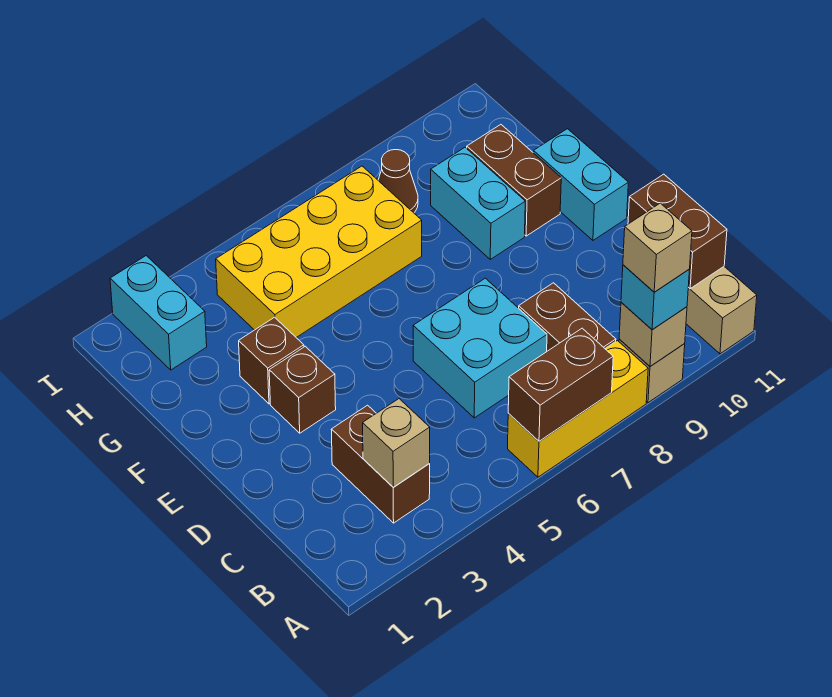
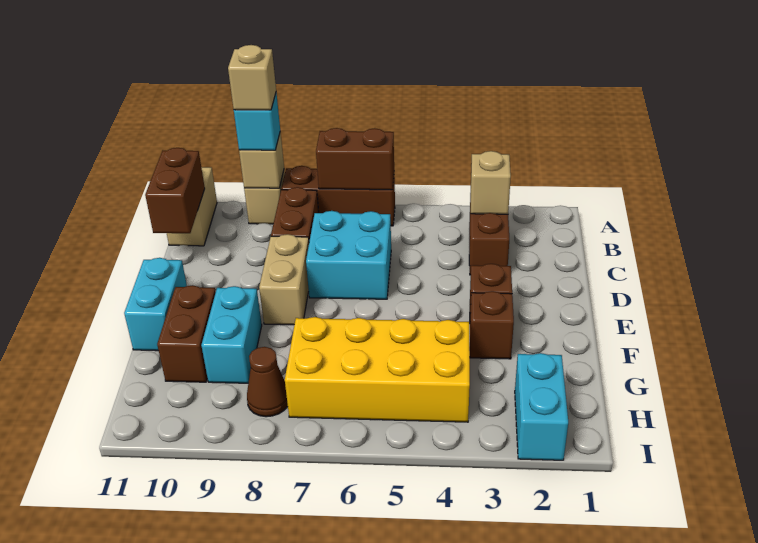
yellow brick A6:A8 level 1 -> brown brick A6:A8 level 1
none -> tan brick D8:E8 level 1

